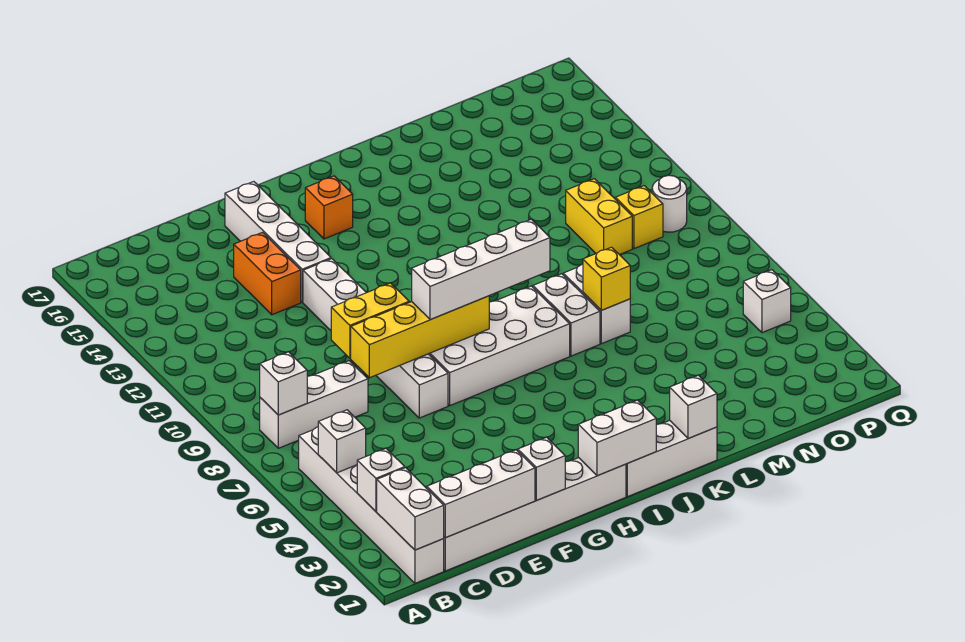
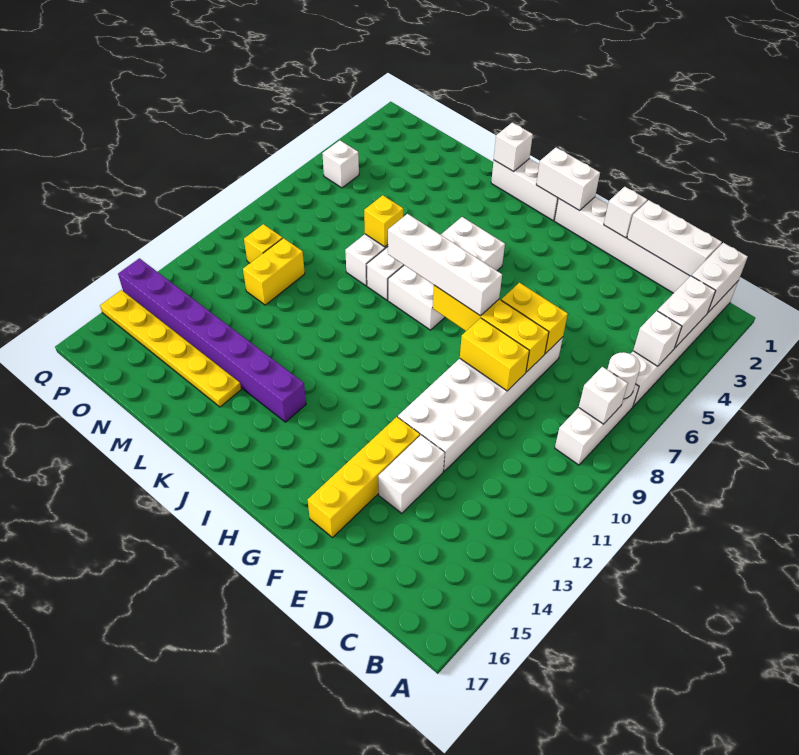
white brick B3 level 2 -> white brick B3:B4 level 2
white brick B8:D8 level 1 -> white brick B7:B9 level 1
none -> yellow brick E7:F7 level 2
orange brick E13:E14 level 1 -> white brick E13:E14 level 1
white brick F7:F12 level 1 -> white brick E7:F12 level 1
white brick F13:F16 level 1 -> yellow brick F13:F16 level 1
white brick G7:J8 level 1 -> white brick I5:J8 level 1
orange brick H15 level 1 -> none
none -> purple brick J14:Q14 level 1
none -> yellow plate L15:Q15 level 1
white round brick P10 level 1 -> white round brick B7 level 2

